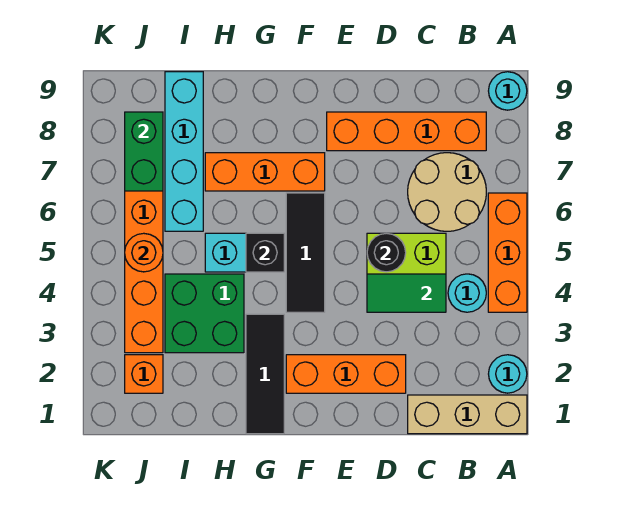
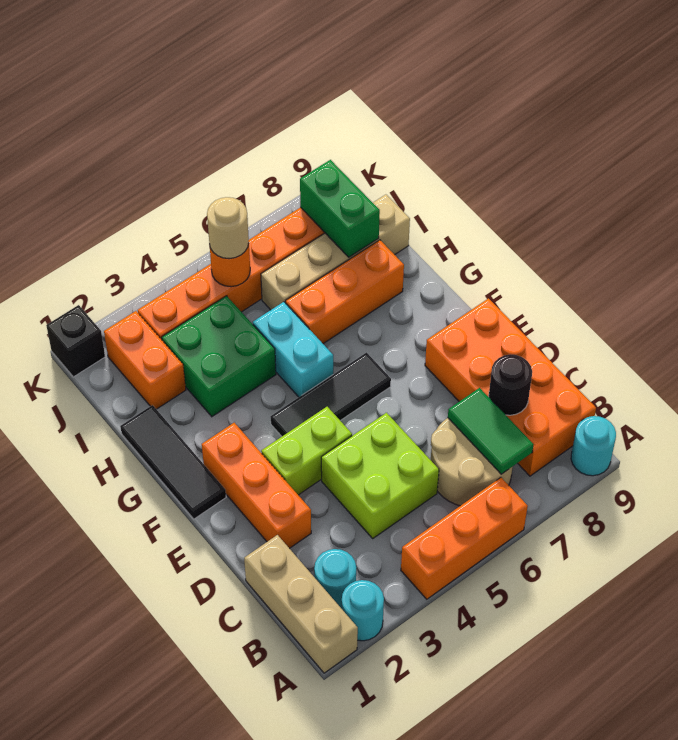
cyan round brick B4 level 1 -> cyan round brick B2 level 1
orange brick B8:E8 level 1 -> orange brick B8:E9 level 1
green tile C4:D4 level 2 -> green tile B7:C7 level 2
black round brick D5 level 2 -> black round brick C8 level 2
none -> lime brick E3:E4 level 1
orange brick F7:H7 level 1 -> orange brick H6:H8 level 1
black tile G1:G3 level 1 -> black tile F1:H1 level 1
black brick G5 level 2 -> black brick K1 level 1
cyan brick I6:I9 level 1 -> tan brick I6:I9 level 1
orange brick J2 level 1 -> orange brick I2:J2 level 1
none -> tan round brick J5 level 3
green brick J7:J8 level 2 -> green brick I8:J8 level 2

